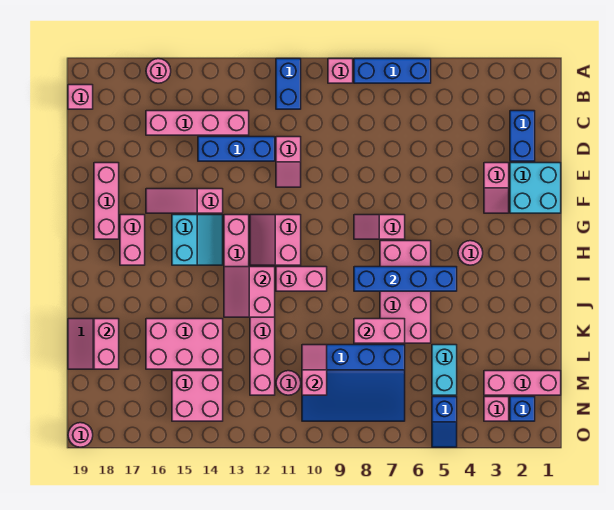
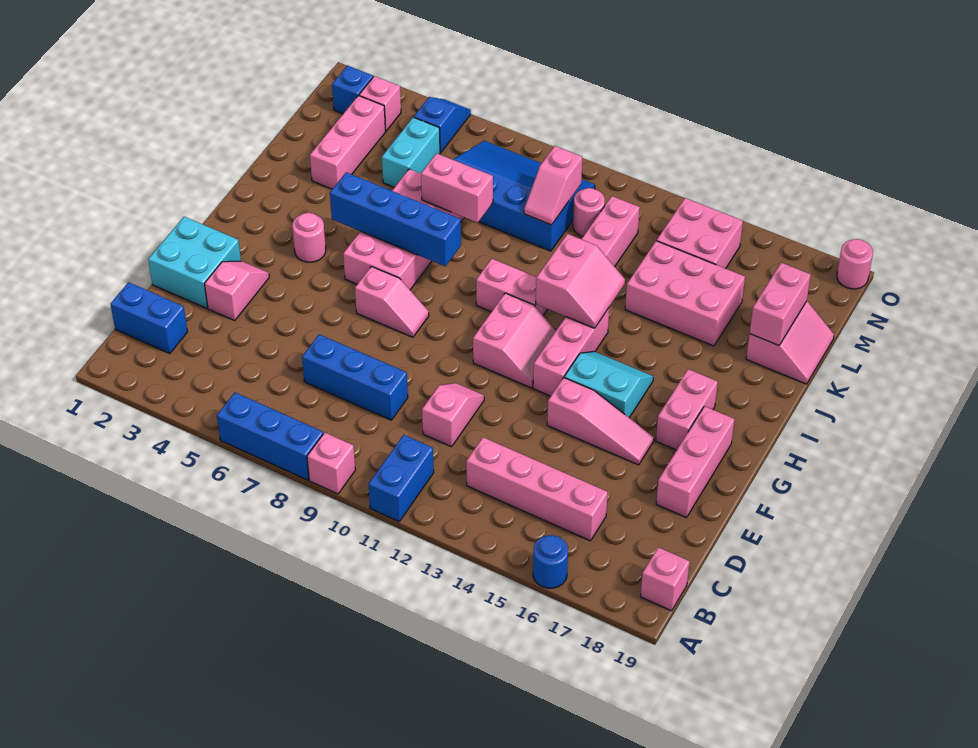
pink round brick A16 level 1 -> blue round brick A16 level 1
blue brick C2:D2 level 1 -> blue brick C1:C2 level 1
blue brick D12:D14 level 1 -> blue brick D7:D9 level 1
cyan slope G14:H15 level 1 top 15 -> cyan slope G14:H15 level 1 top G
pink brick M1:M3 level 1 -> pink brick K3:M3 level 1

